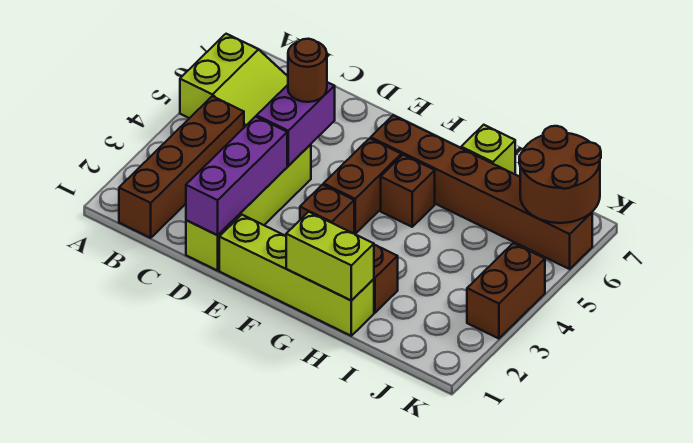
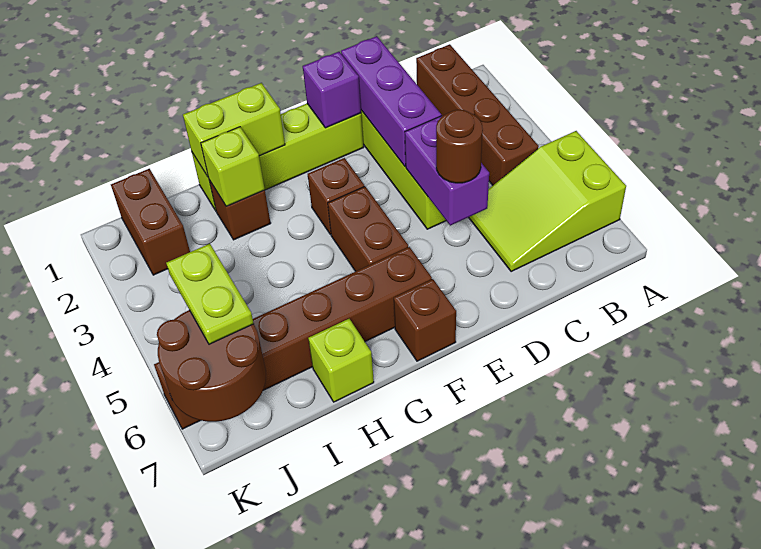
none -> purple brick E1 level 2
brown brick G5 level 1 -> brown brick F7 level 1
none -> lime brick H2 level 2
none -> lime plate J5:J6 level 3
brown brick K3:K4 level 1 -> brown brick J1:J2 level 1

